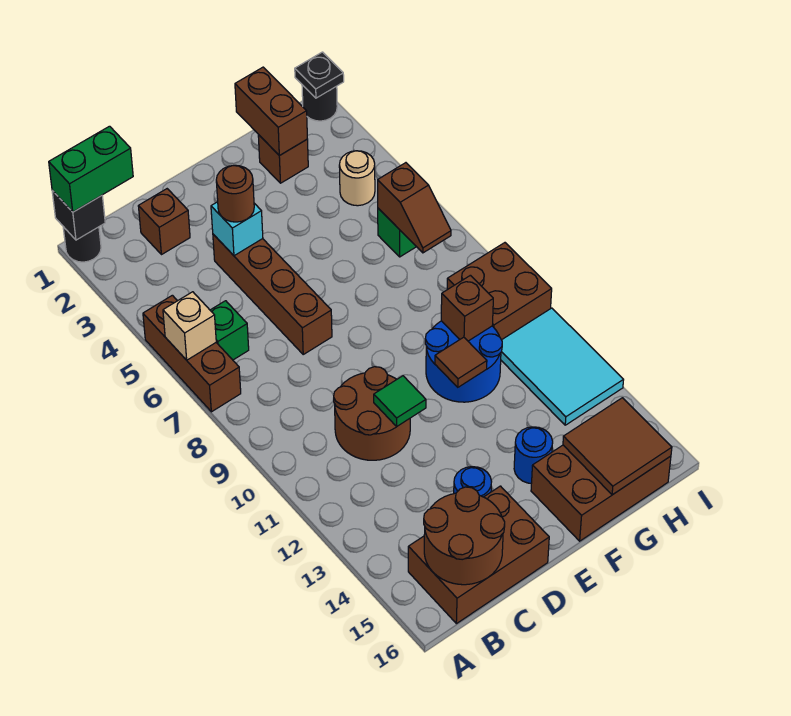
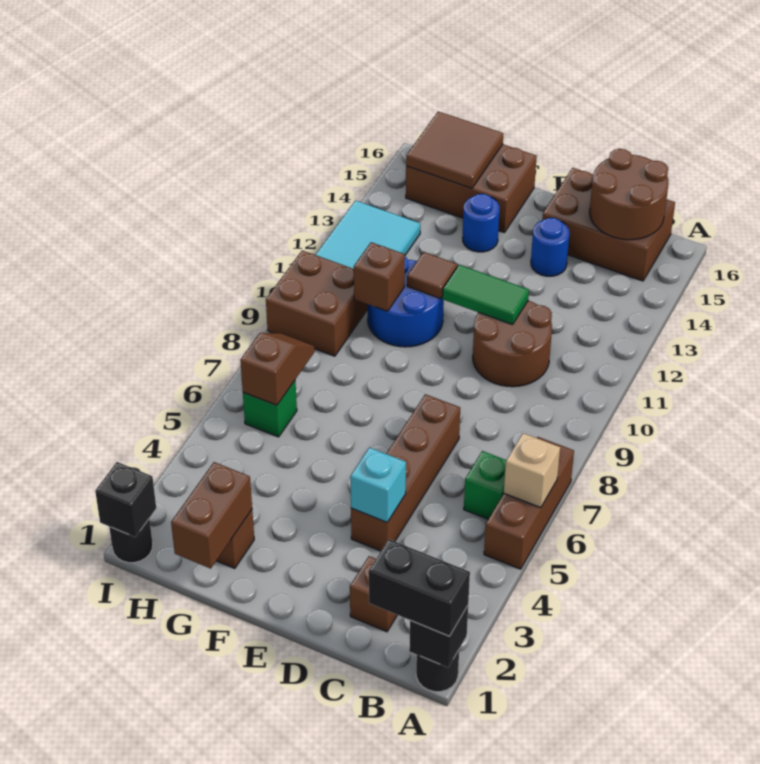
green brick A1:B1 level 3 -> black brick A1:B1 level 3
brown round brick D4 level 3 -> none
green tile D11 level 2 -> green tile D11:E11 level 2
tan round brick H4 level 1 -> none
black plate I1 level 2 -> black brick I1 level 2

